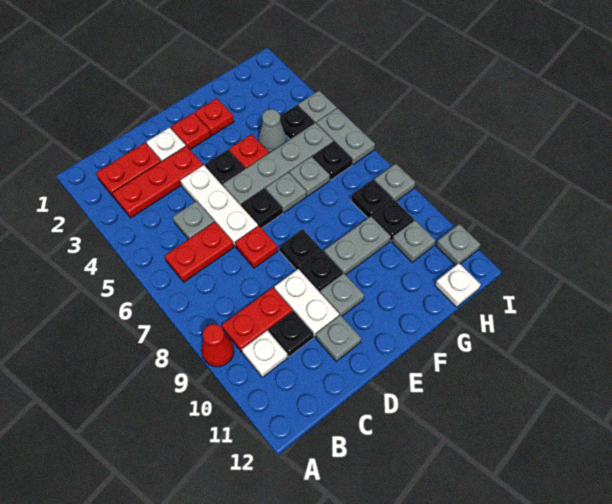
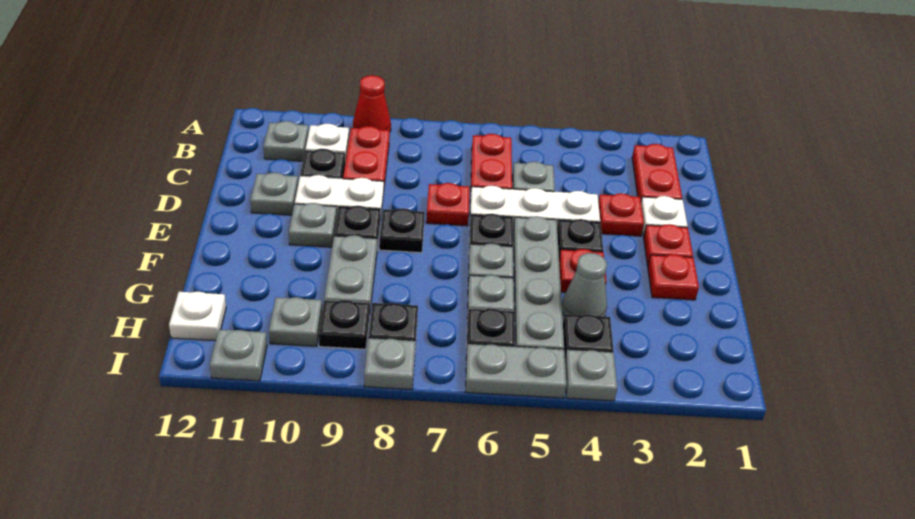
red plate B3:D3 level 1 -> red plate D3 level 1
none -> grey plate B11 level 1

